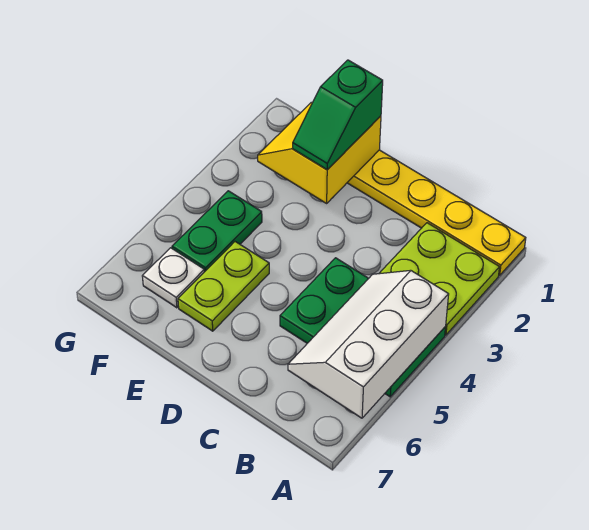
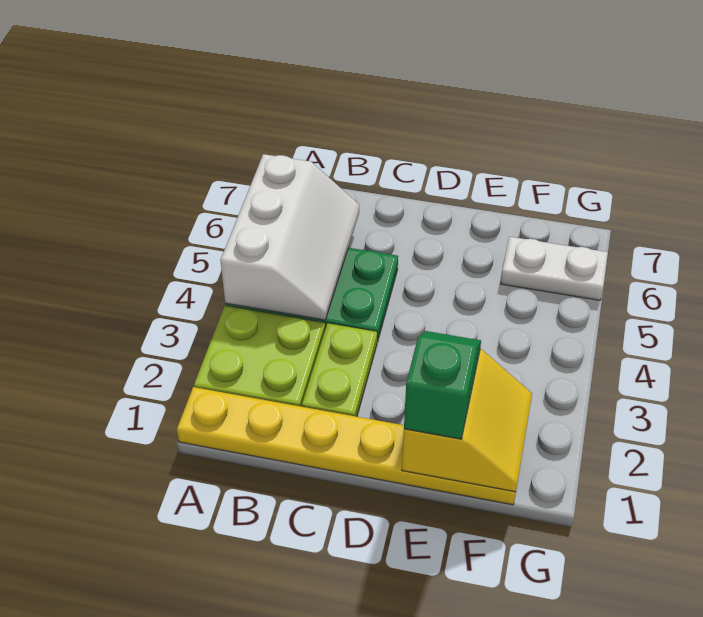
lime plate E5:E6 level 1 -> lime plate C2:C3 level 1
green plate F4:F5 level 1 -> none
white plate F6 level 1 -> white plate F6:G6 level 1

